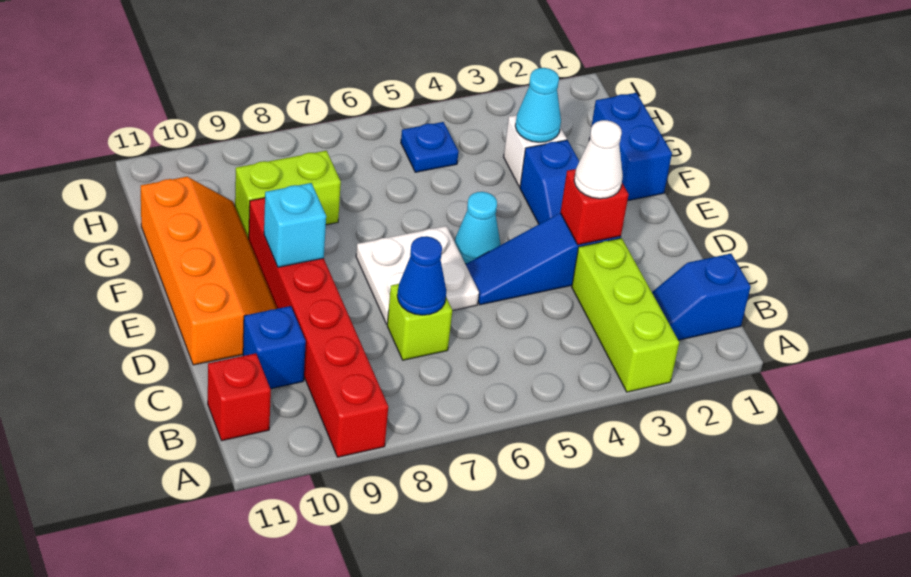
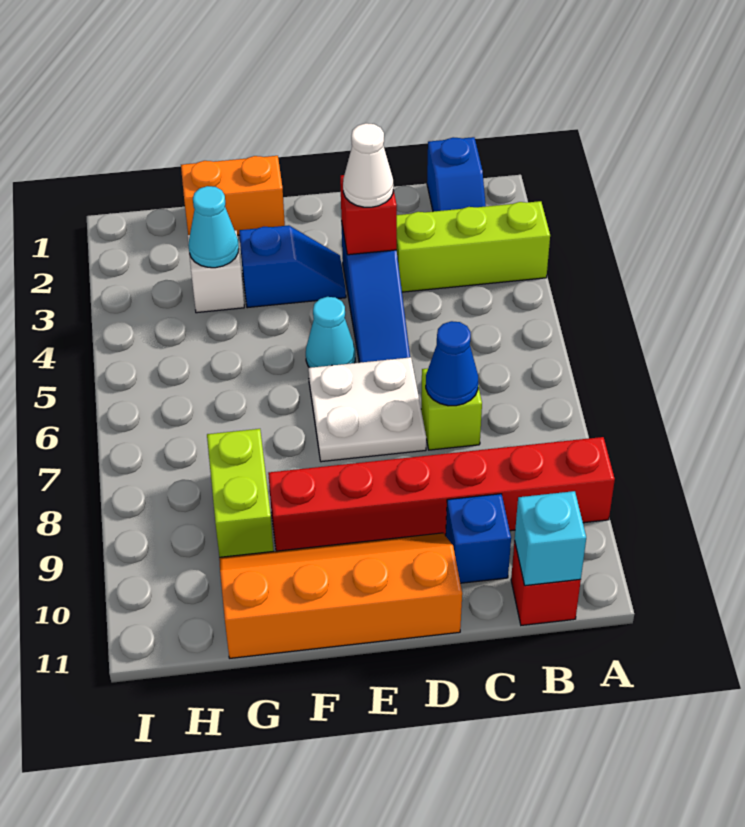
cyan brick E9 level 2 -> cyan brick B11 level 2
blue brick F1:G1 level 1 -> orange brick F1:G1 level 1
blue plate H5 level 1 -> none

